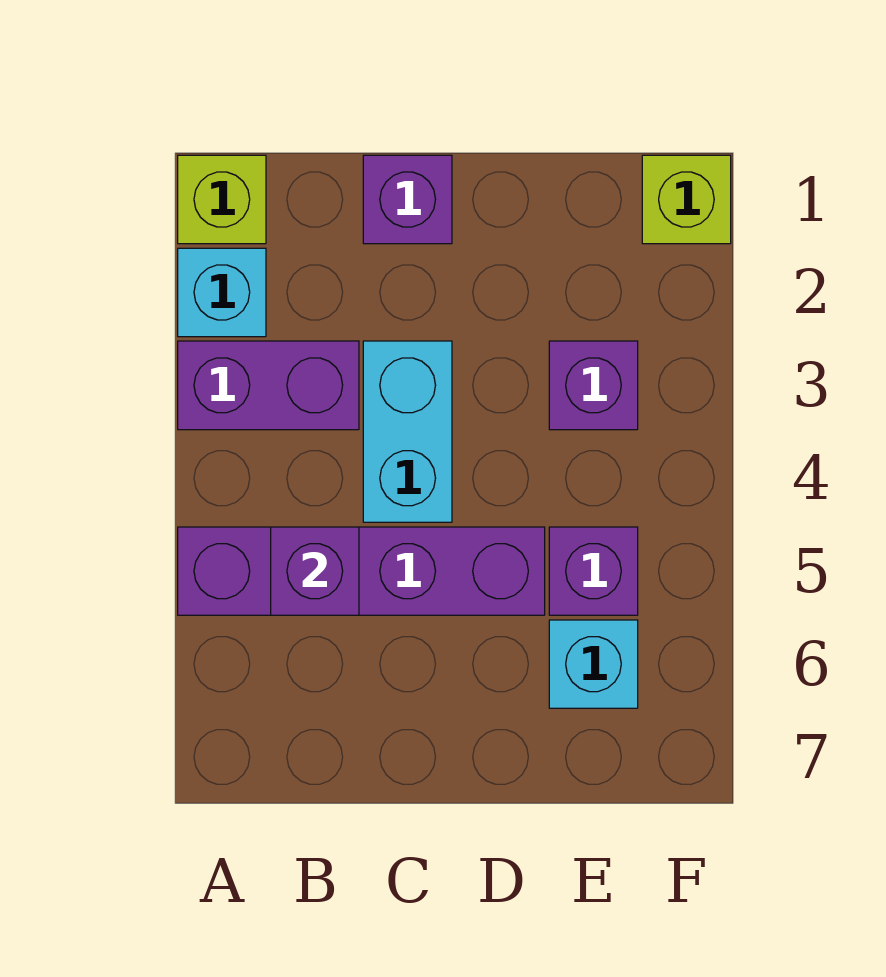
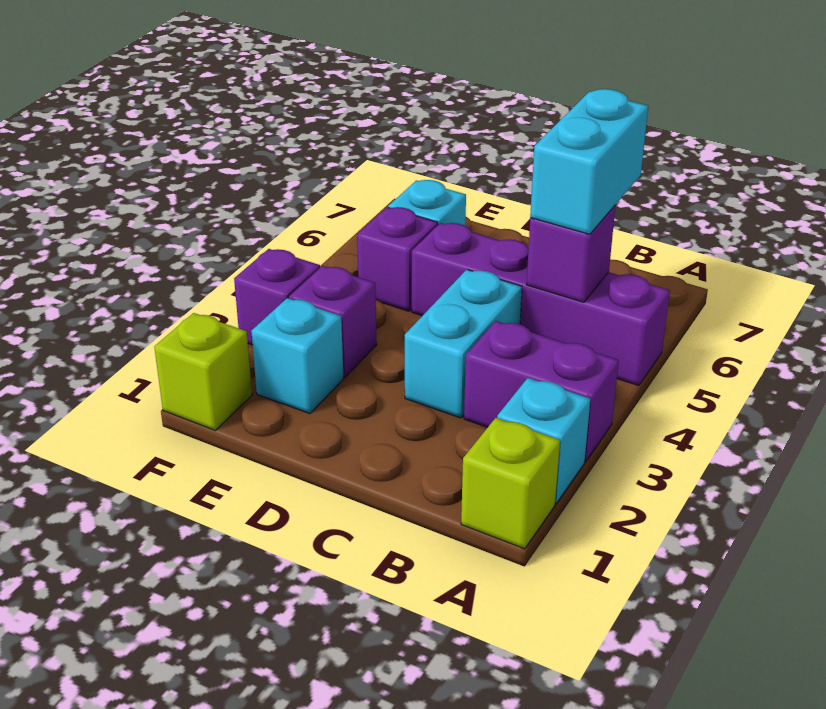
none -> cyan brick B5:B6 level 3
purple brick C1 level 1 -> purple brick F3 level 1
none -> cyan brick E2 level 1

